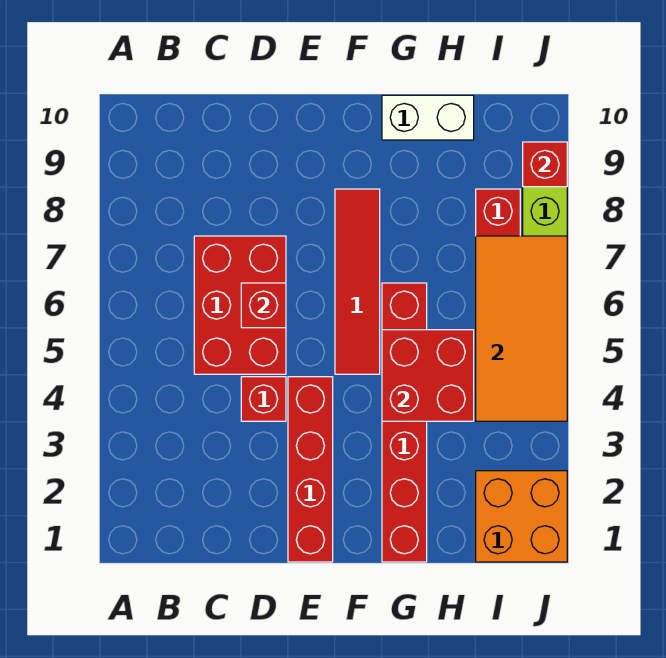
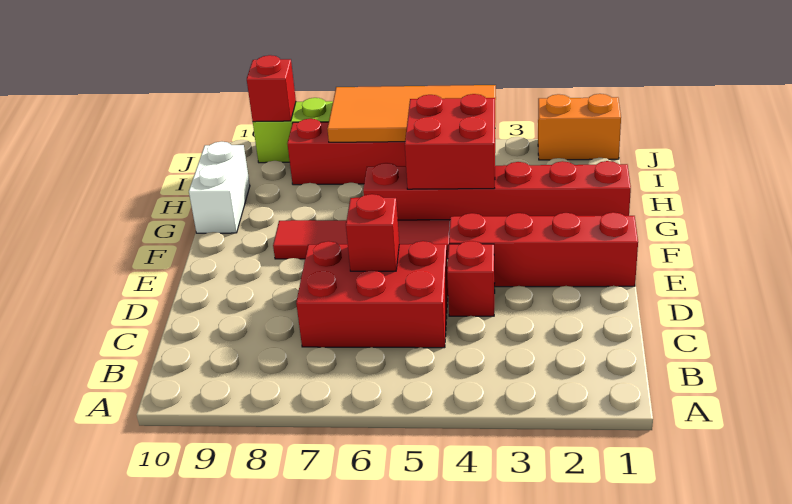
orange brick I1:J2 level 1 -> orange brick J1:J2 level 1

